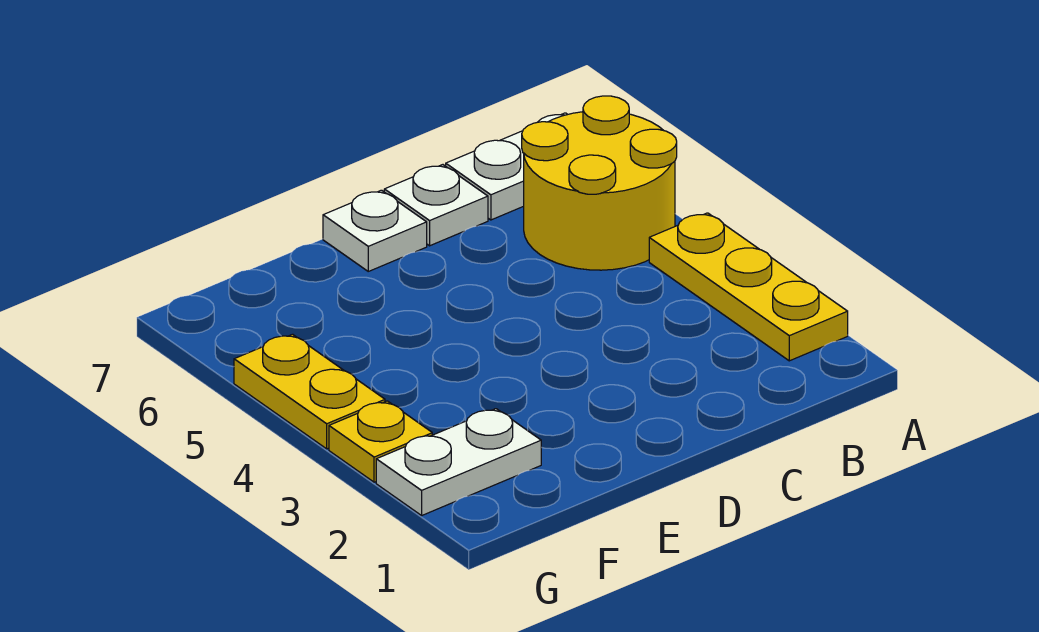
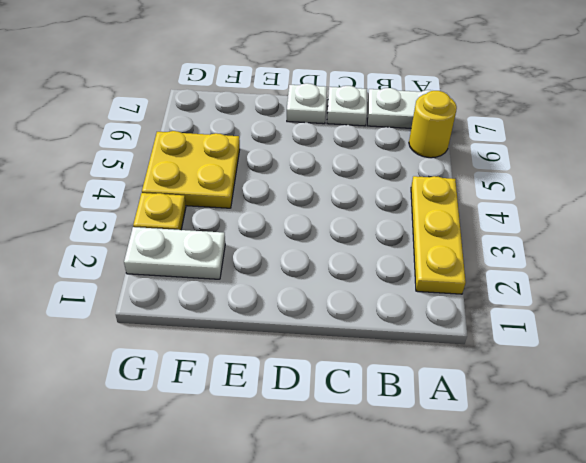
yellow round brick A5:B6 level 1 -> yellow round brick A6 level 1
yellow plate G4:G5 level 1 -> yellow plate F4:G5 level 1

